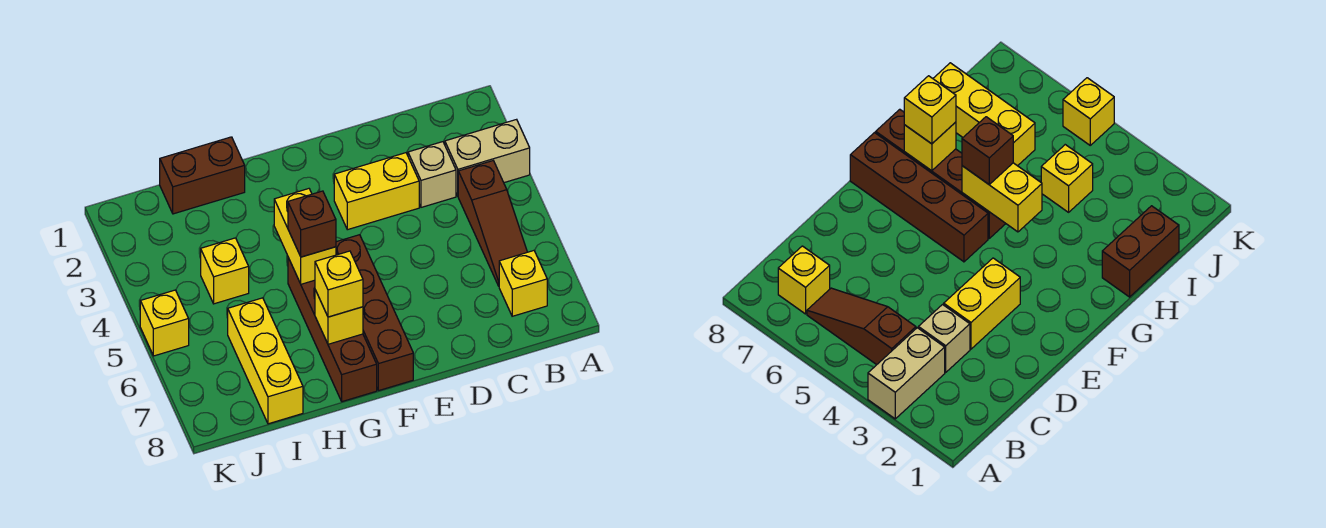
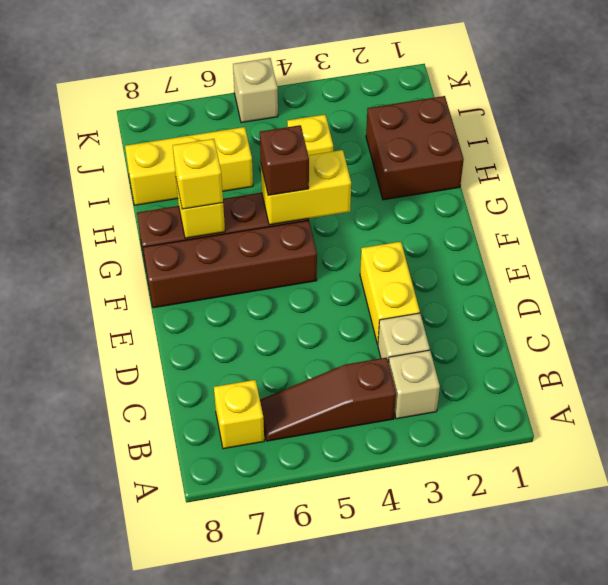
tan brick A3:B3 level 1 -> tan brick B3 level 1
brown brick H1:I1 level 1 -> brown brick H1:I2 level 1
yellow brick K5 level 1 -> tan brick K5 level 1

